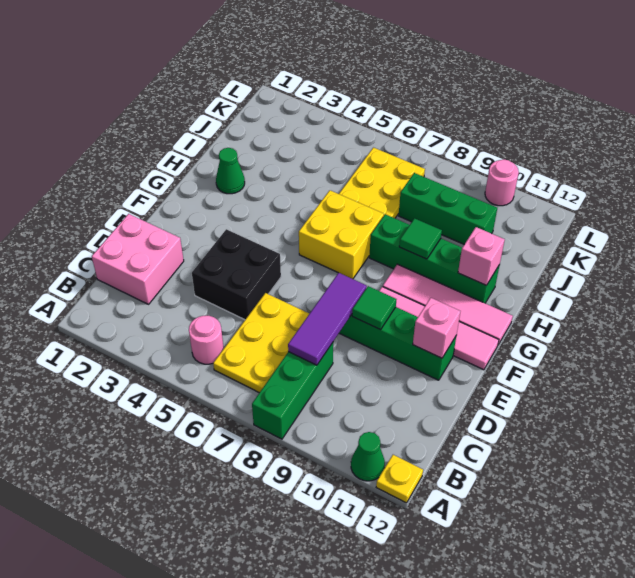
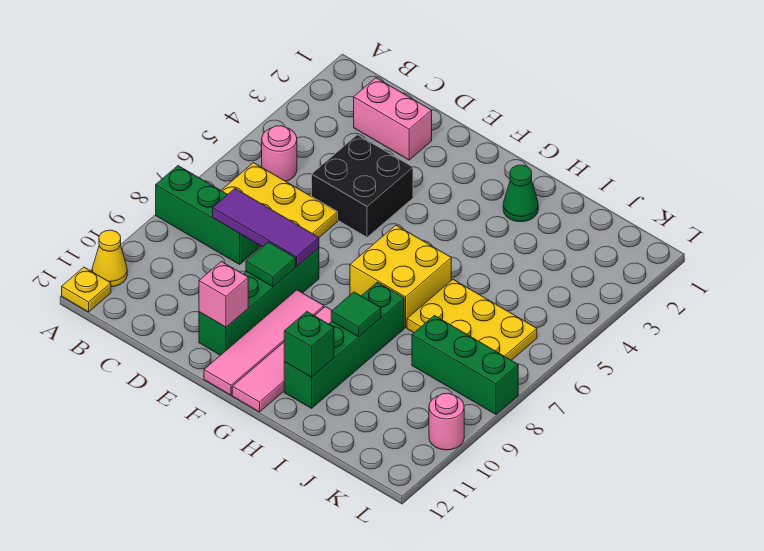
green cone A11 level 1 -> yellow cone A11 level 1
pink brick C1:D2 level 1 -> pink brick C2:D2 level 1
pink brick H11 level 2 -> green brick H11 level 2
green brick J8:J10 level 1 -> green brick J8:L8 level 1

